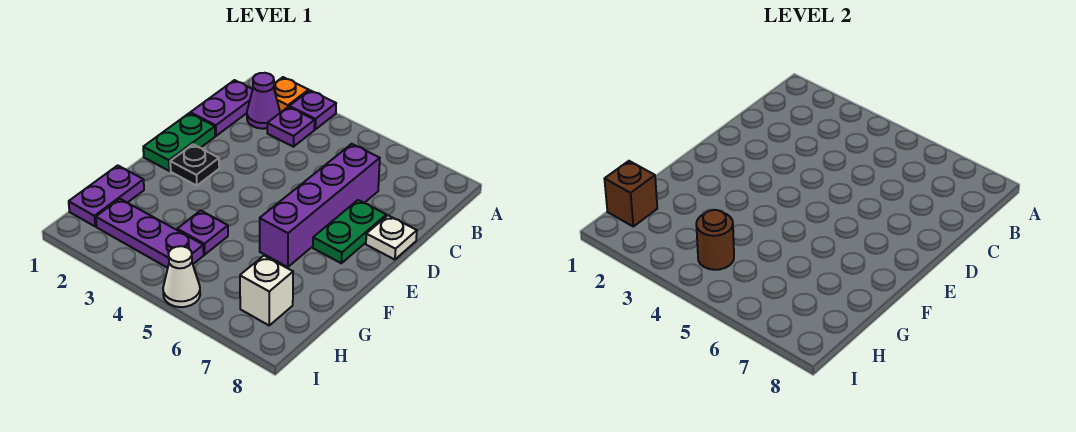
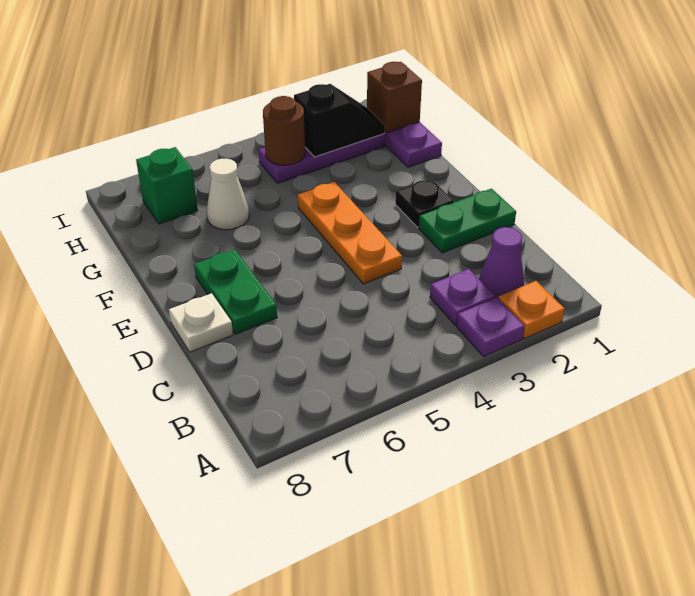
purple plate B1:C1 level 1 -> none
purple brick C6:F6 level 1 -> none
green plate D1:E1 level 1 -> green plate D1:D2 level 1
none -> orange plate D4:F4 level 1
purple plate G4 level 1 -> none
none -> black slope H2:H3 level 2 top 3
white brick H7 level 1 -> green brick H7 level 1
white cone I5 level 1 -> white cone G6 level 1

